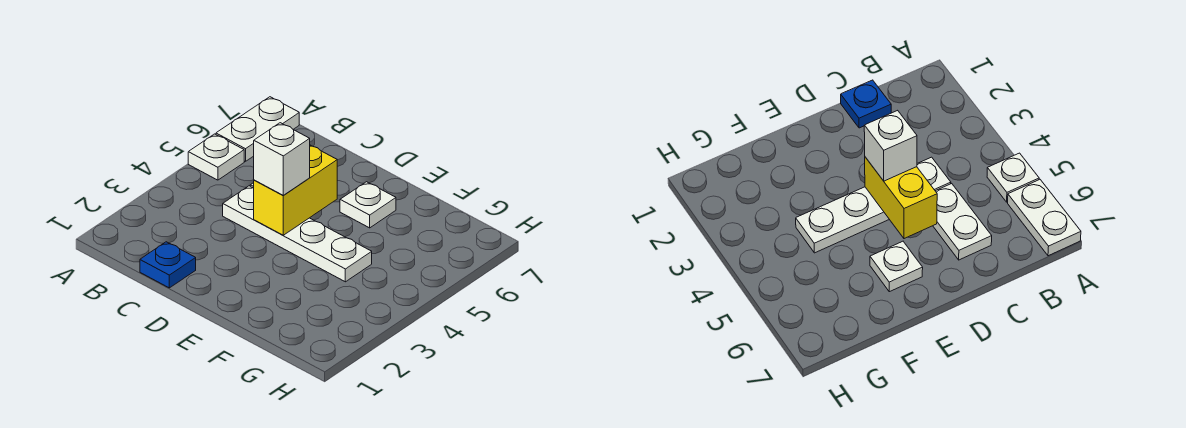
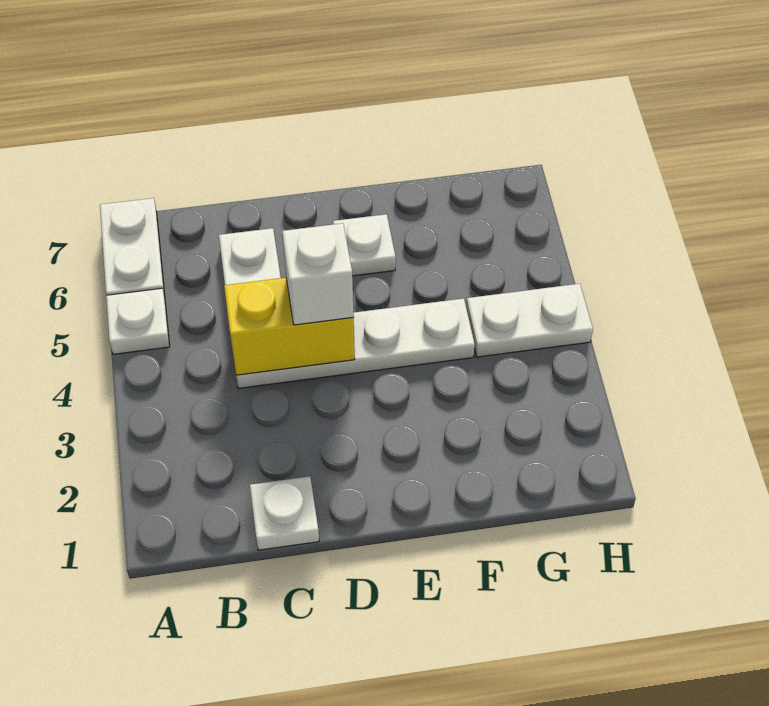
blue plate C1 level 1 -> white plate C1 level 1
yellow brick D4:D5 level 2 -> yellow brick C4:D4 level 2
none -> white plate G4:H4 level 1

